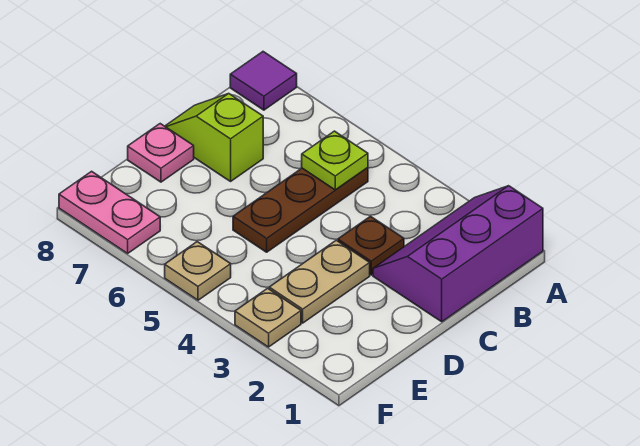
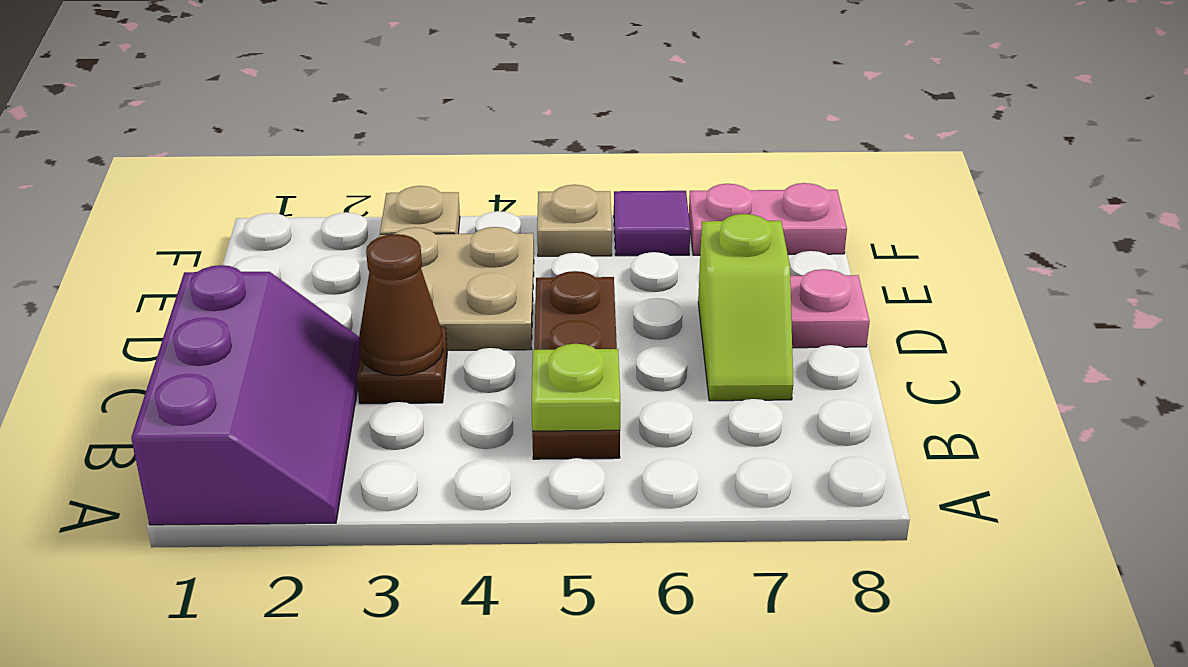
purple tile A8 level 1 -> purple tile F6 level 1
none -> brown cone C3 level 2
lime slope C7:C8 level 1 top 7 -> lime slope C7:D7 level 1 top D
tan plate D3:E3 level 1 -> tan plate D3:E4 level 1

